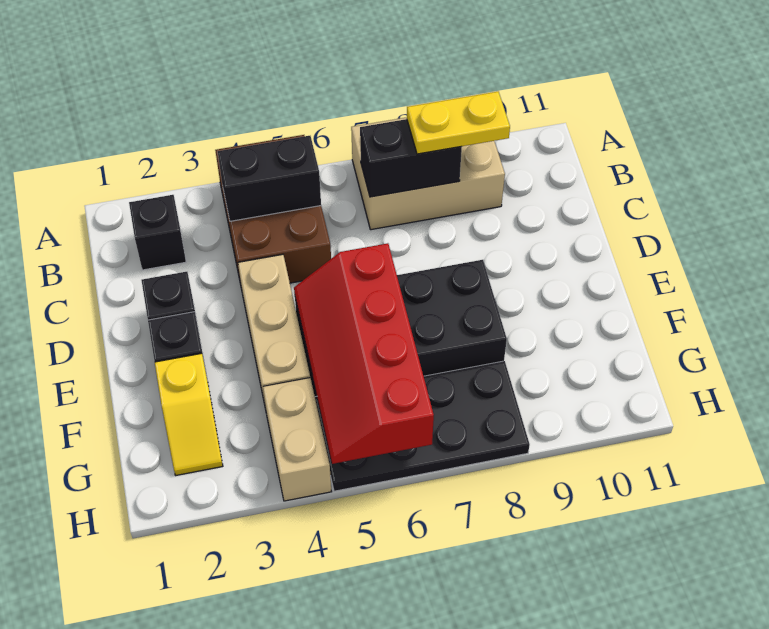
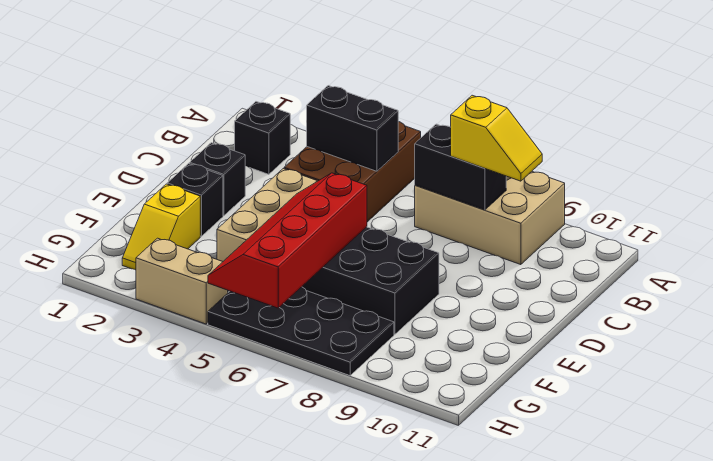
yellow plate B8:B9 level 3 -> yellow slope B8:B9 level 3 top 8
tan brick G4:H4 level 1 -> tan brick H3:H4 level 1

